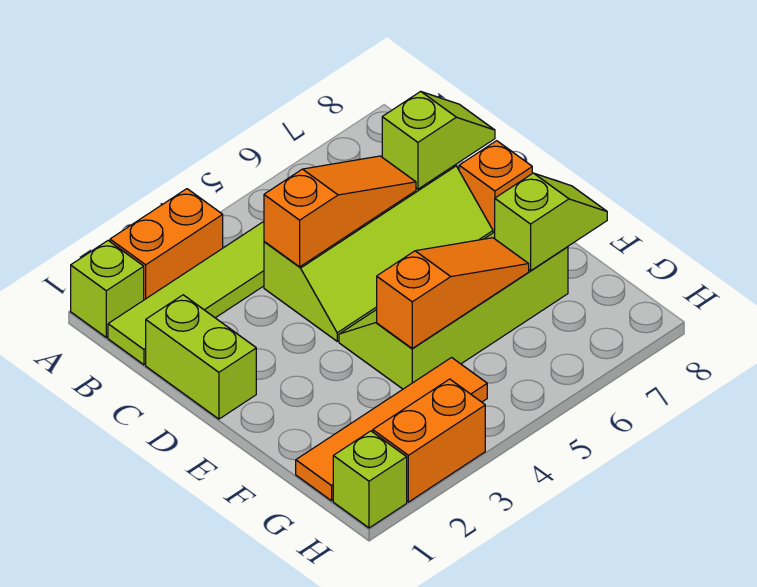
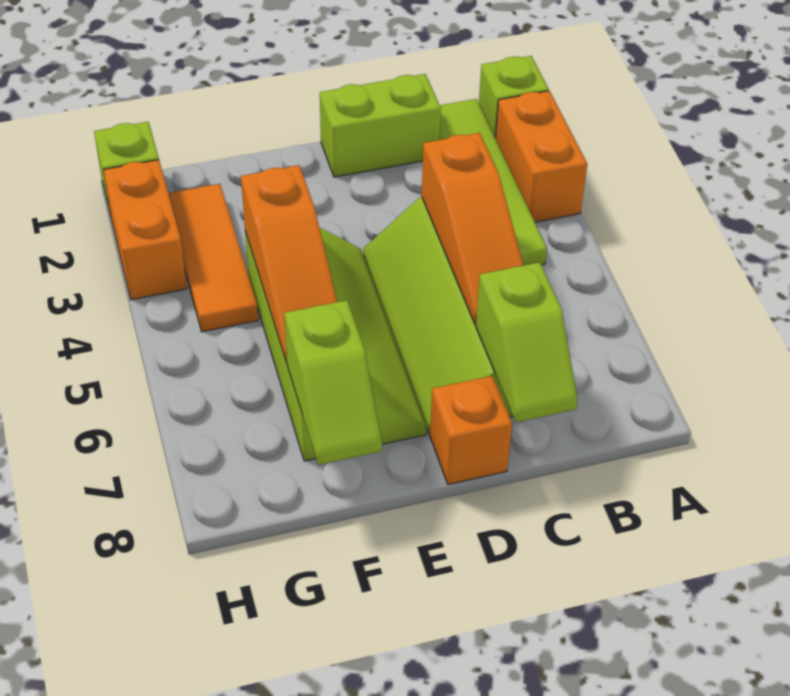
orange tile G1:G4 level 1 -> orange tile G2:G4 level 1

